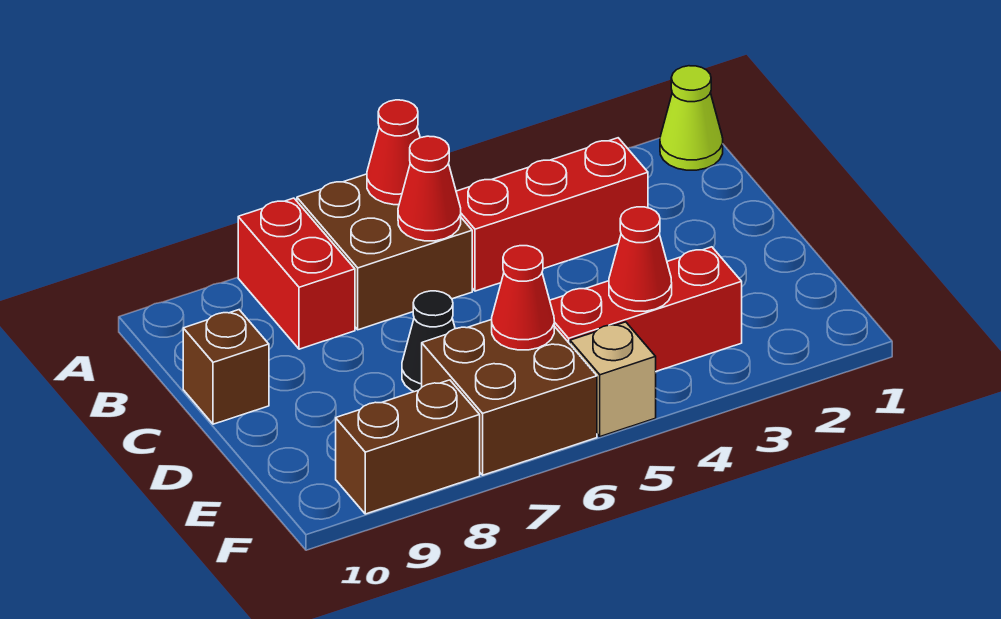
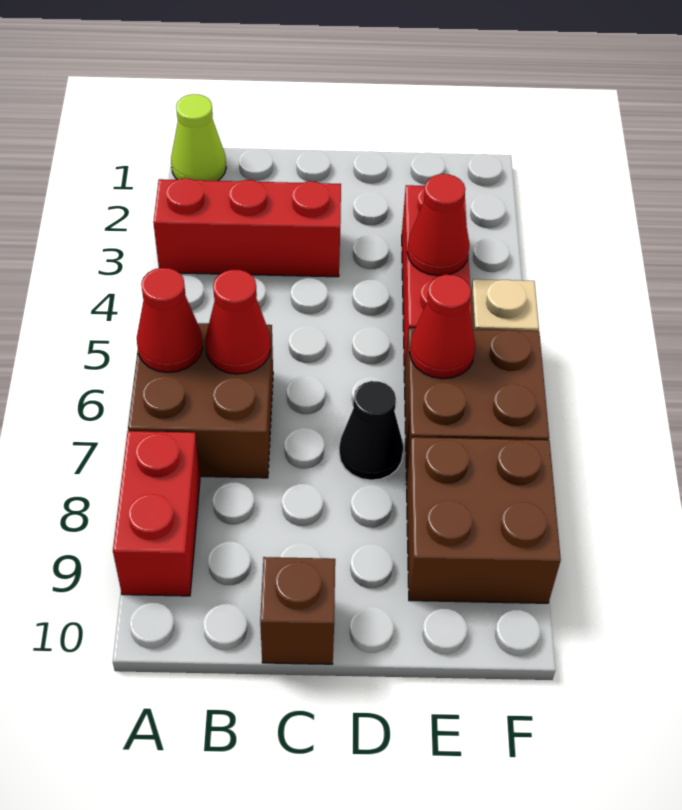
red brick A8:B8 level 1 -> red brick A8:A9 level 1
red brick B3:B5 level 1 -> red brick A3:C3 level 1
brown brick F8:F9 level 1 -> brown brick E8:F9 level 1

